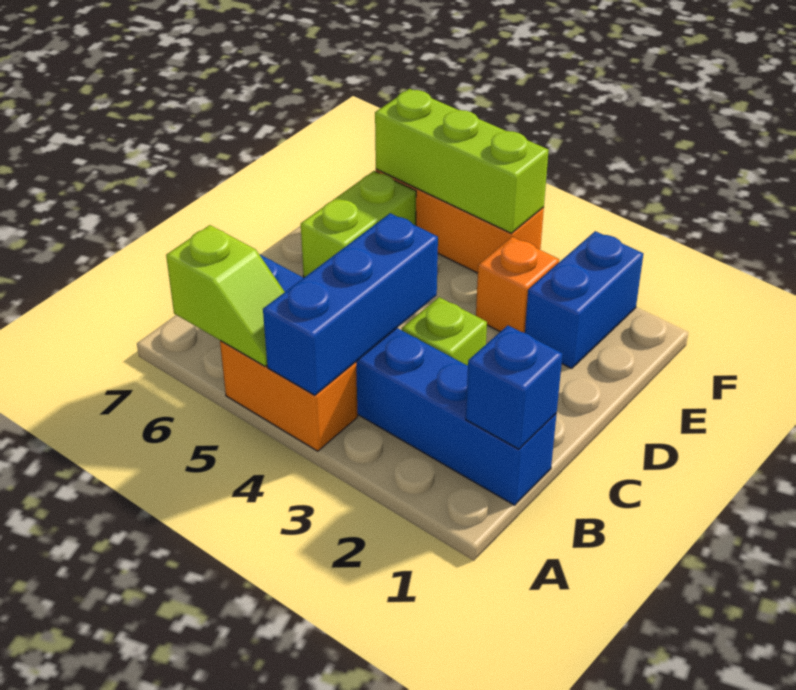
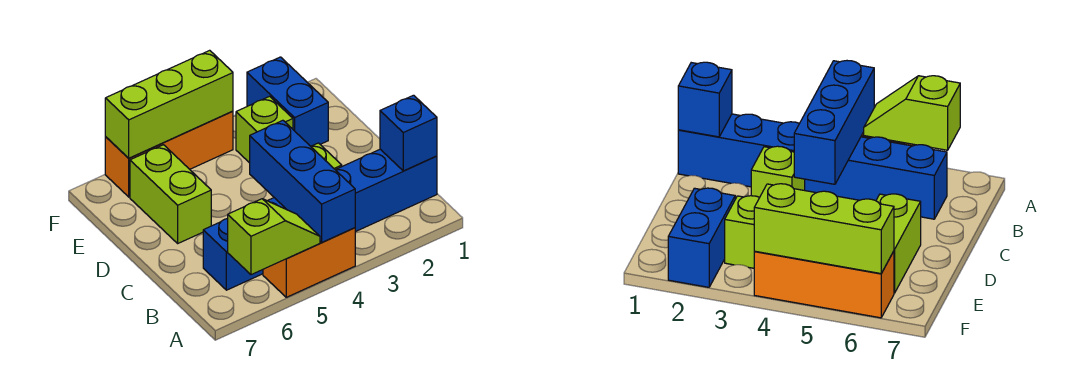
orange brick E3 level 1 -> lime brick E3 level 1

